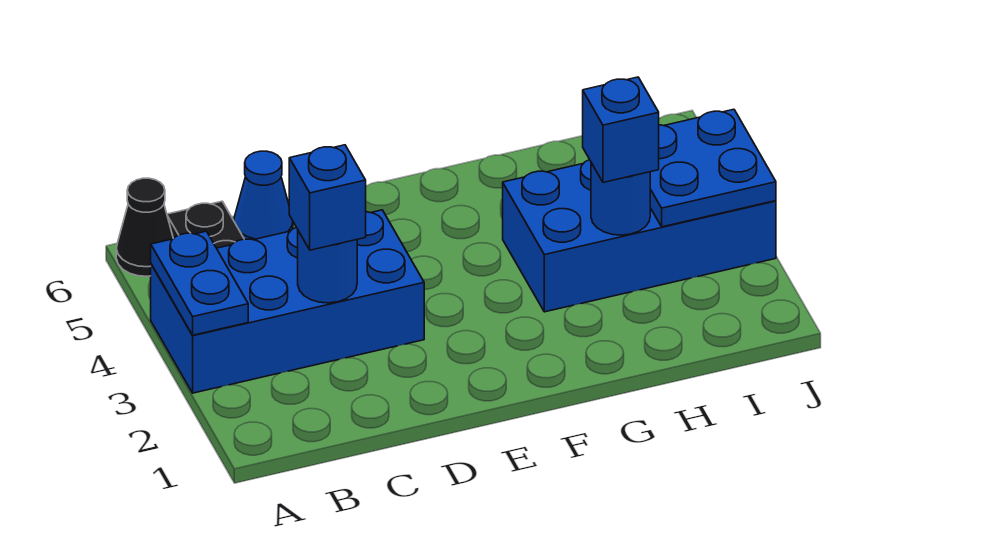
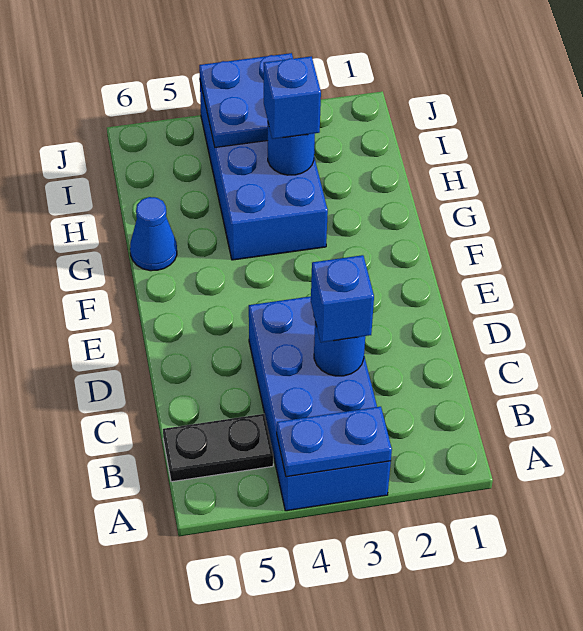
black cone A6 level 1 -> none
blue cone C6 level 1 -> blue cone G6 level 1

